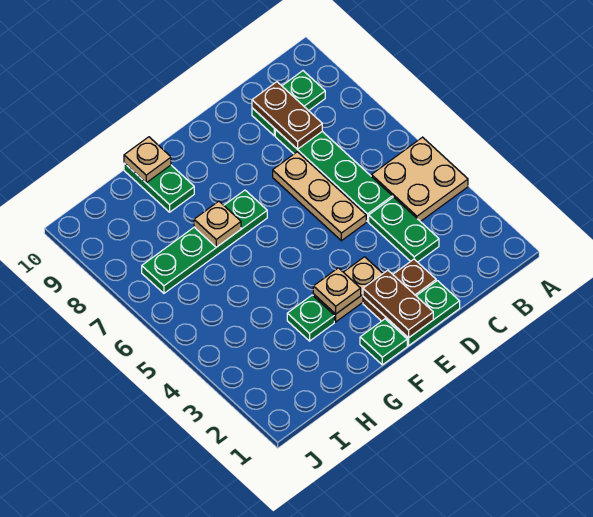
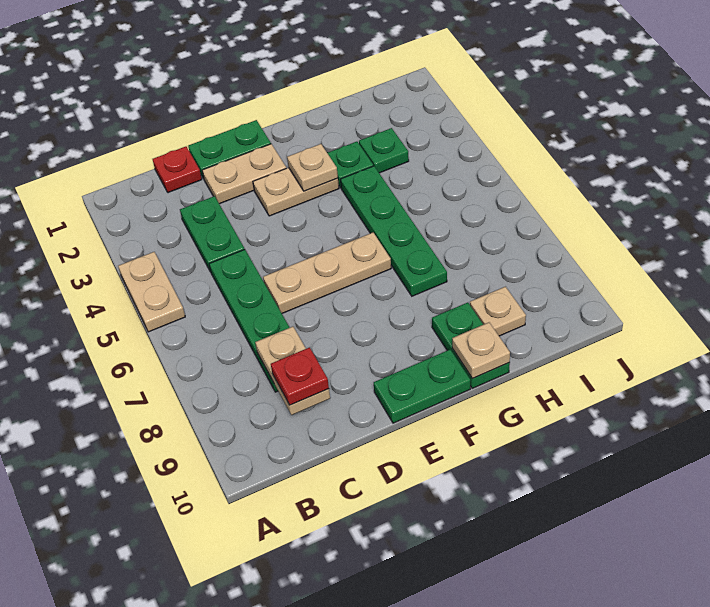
tan plate A4:B5 level 1 -> tan plate A4:A5 level 1
green plate B9:C9 level 1 -> green plate E10:F10 level 1
none -> red plate C1 level 1
brown plate C8:C9 level 2 -> tan plate C8:C9 level 2
none -> red plate C9 level 3
brown plate D2:E2 level 1 -> tan plate D2:E2 level 1
tan plate D5:D7 level 1 -> tan plate D6:F6 level 1
brown plate E1:E2 level 2 -> none
green plate F1 level 1 -> green plate H3 level 1
green plate F7:I7 level 1 -> green plate G4:G7 level 1
tan plate G7 level 2 -> tan plate H9 level 1

